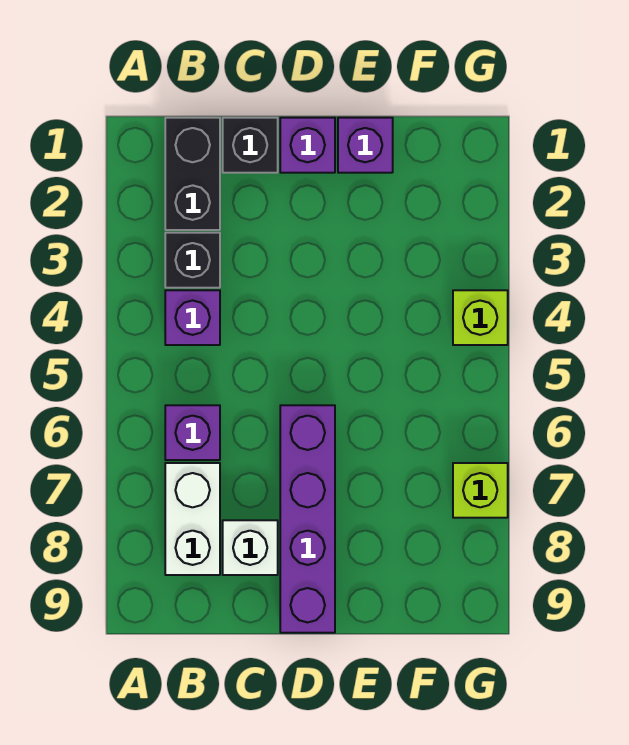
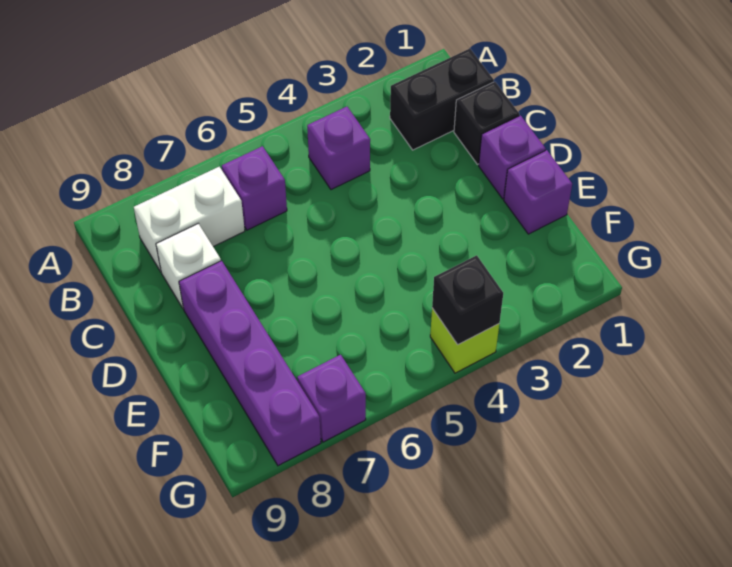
black brick B3 level 1 -> black brick G4 level 2
purple brick D6:D9 level 1 -> purple brick D8:G8 level 1
lime brick G7 level 1 -> purple brick G7 level 1

